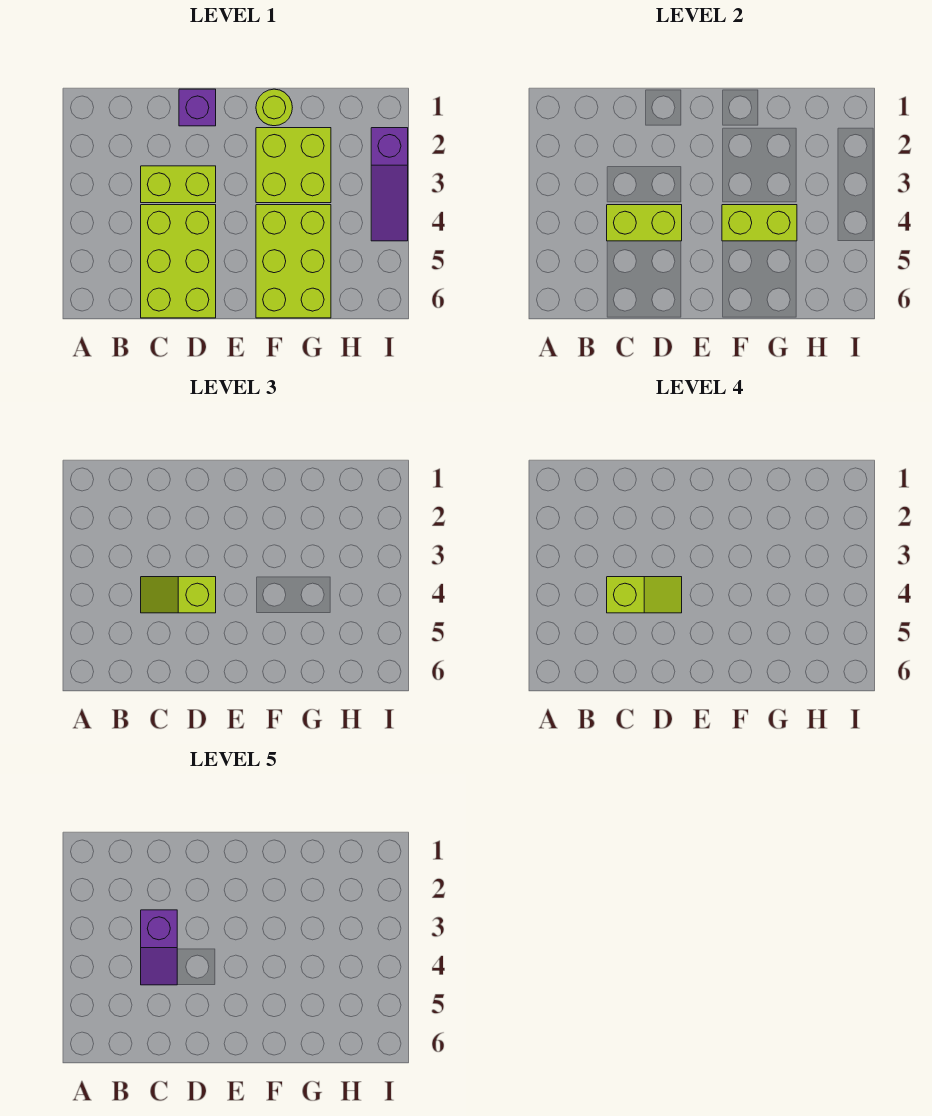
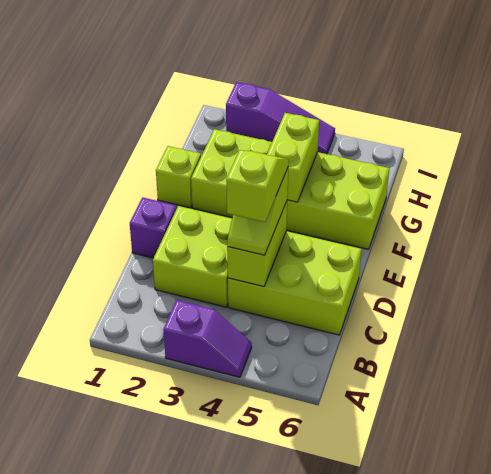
lime brick C3:D3 level 1 -> lime brick C2:D3 level 1
purple slope C3:C4 level 5 top 3 -> purple slope A3:A4 level 1 top 3
lime round brick F1 level 1 -> lime brick F1 level 1

